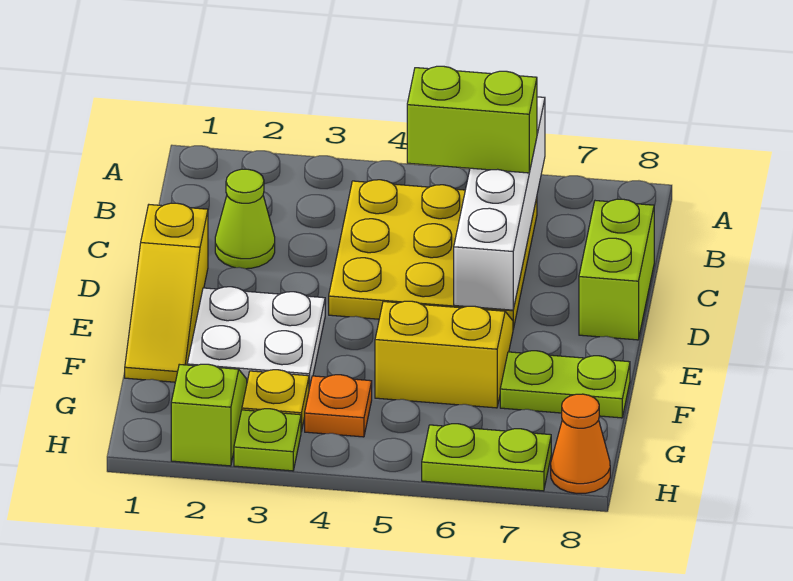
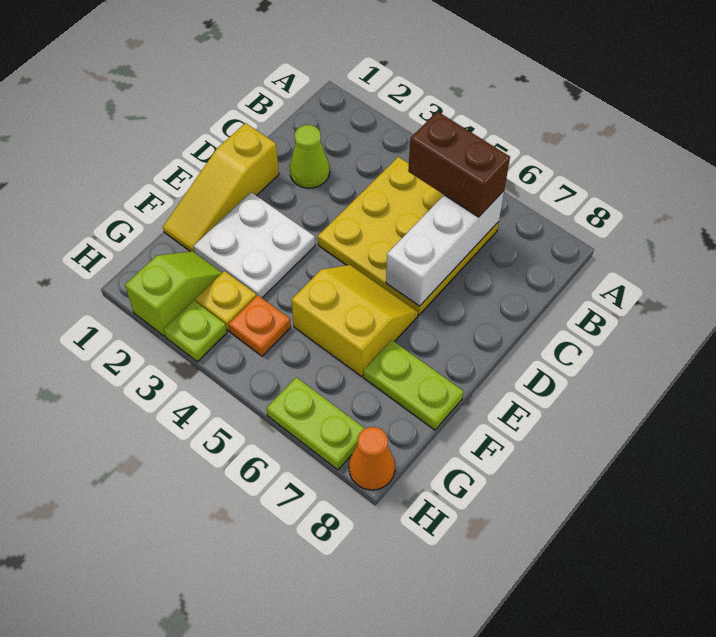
white brick A6:D6 level 2 -> white brick B6:D6 level 2
lime brick B5:B6 level 3 -> brown brick B5:B6 level 3
lime brick C8:D8 level 1 -> none

